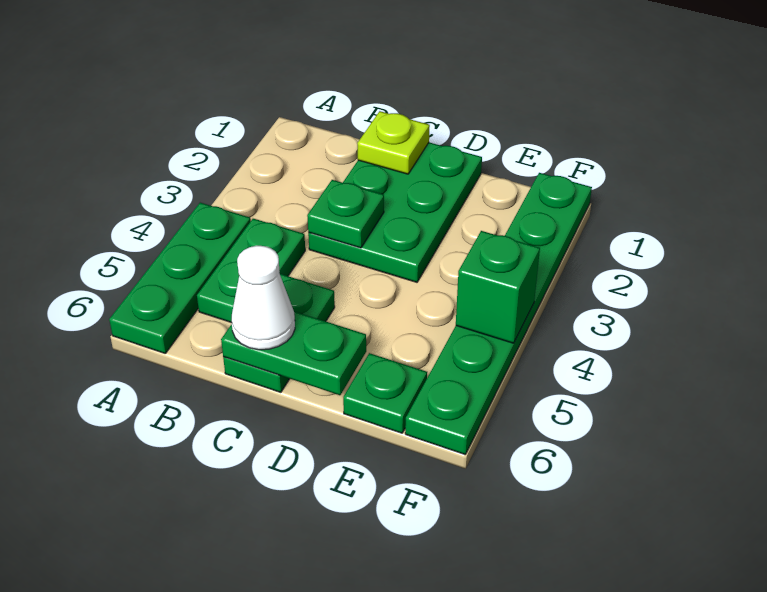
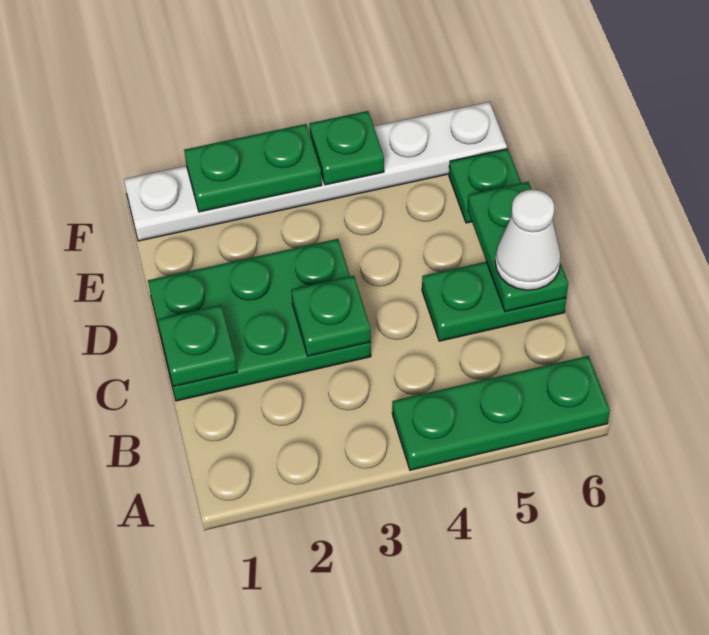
green plate B4:B5 level 1 -> green plate F2:F3 level 2
lime plate C1 level 2 -> green plate C1 level 2
green plate F1:F6 level 1 -> white plate F1:F6 level 1
green brick F4 level 2 -> green plate F4 level 2

